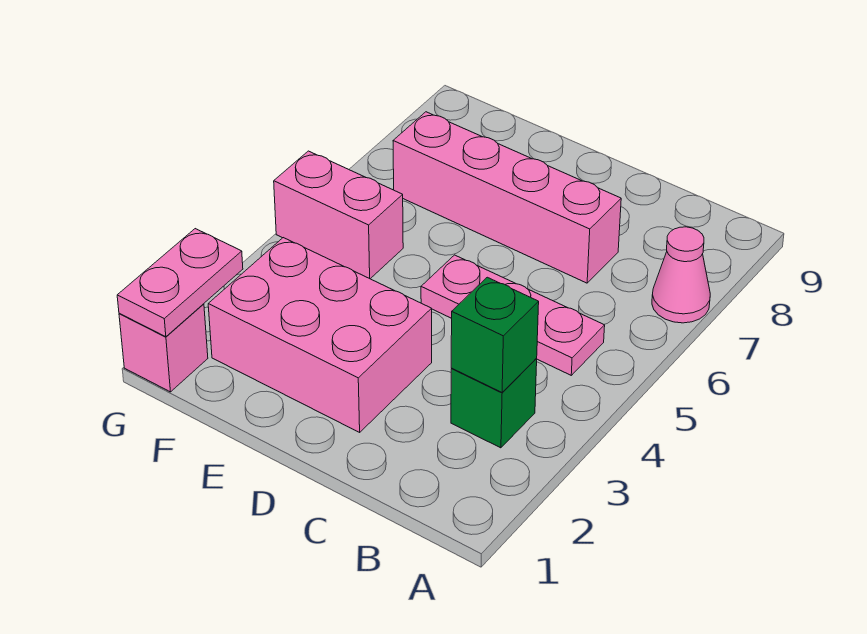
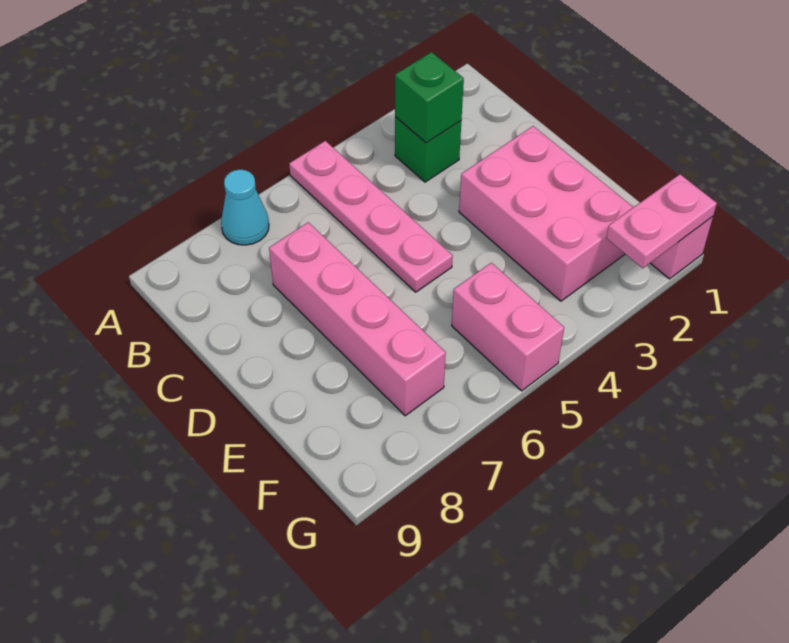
pink cone A7 level 1 -> cyan cone A7 level 1
pink plate B5:D5 level 1 -> pink plate A5:D5 level 1

